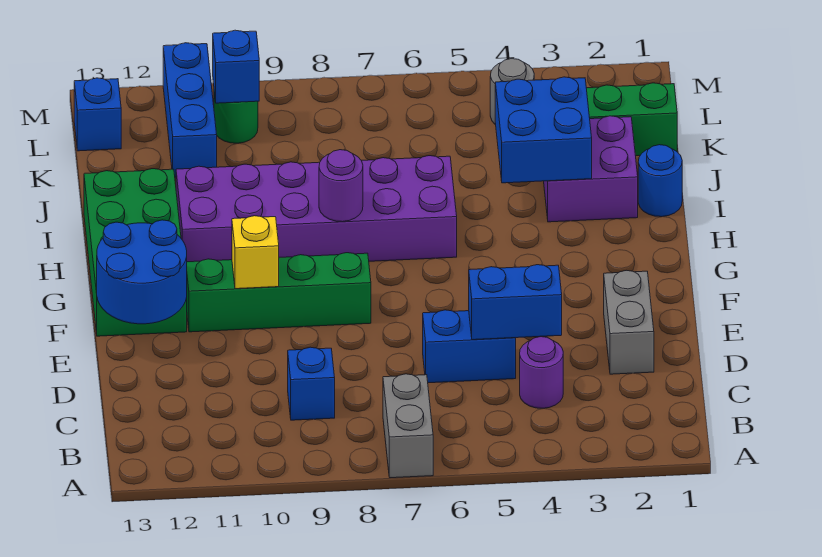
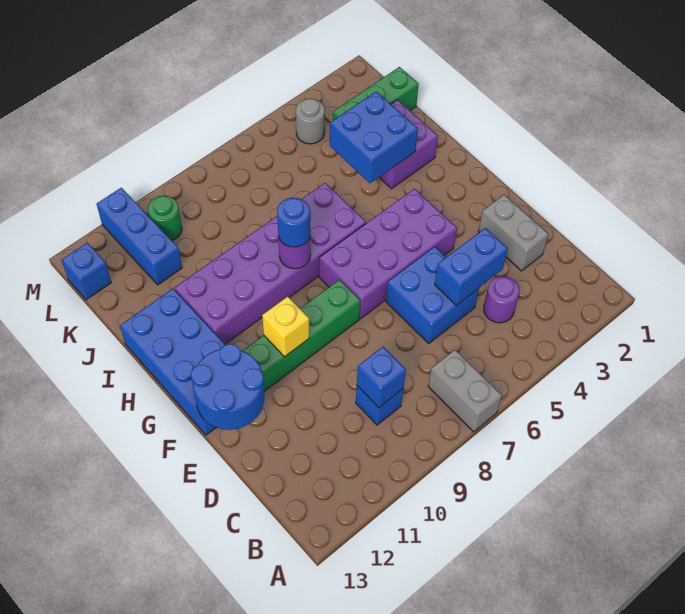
blue brick D5:D6 level 1 -> blue brick D5:E6 level 1
none -> purple brick F4:G7 level 1
green brick F12:I13 level 1 -> blue brick F12:I13 level 1
blue round brick I1 level 1 -> blue round brick H8 level 3
blue brick L10 level 2 -> blue brick C9 level 2

